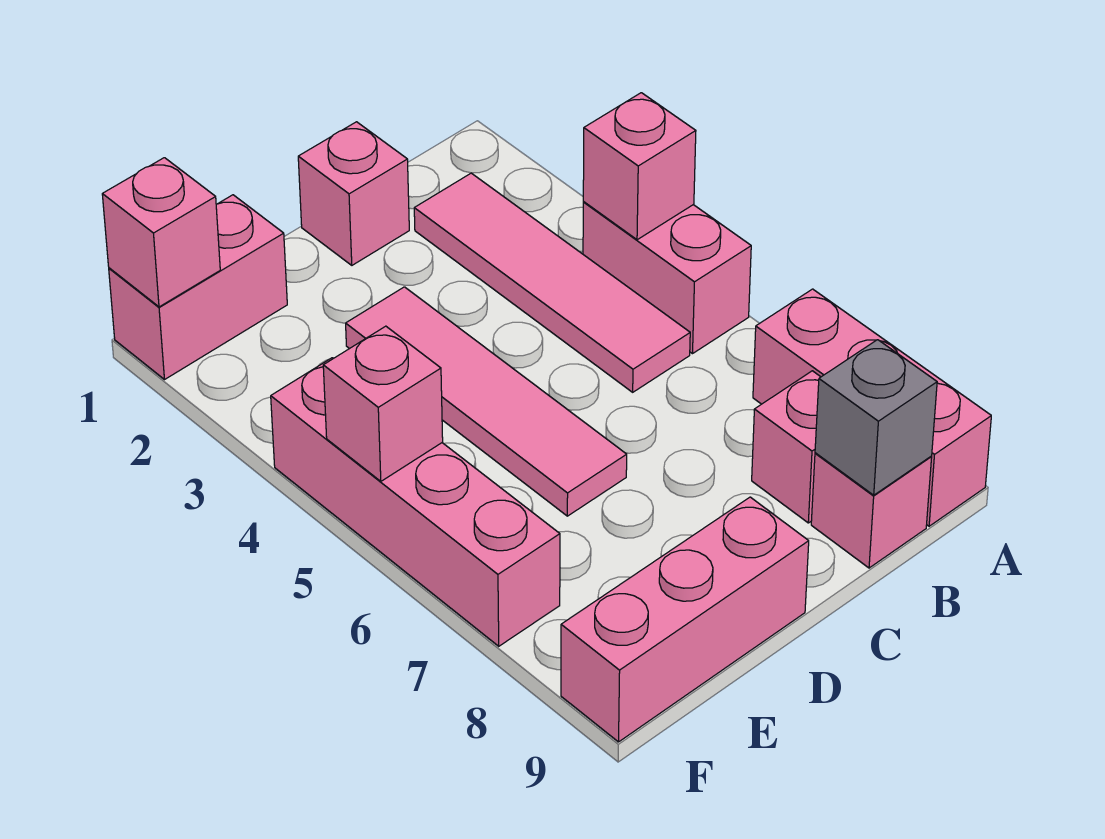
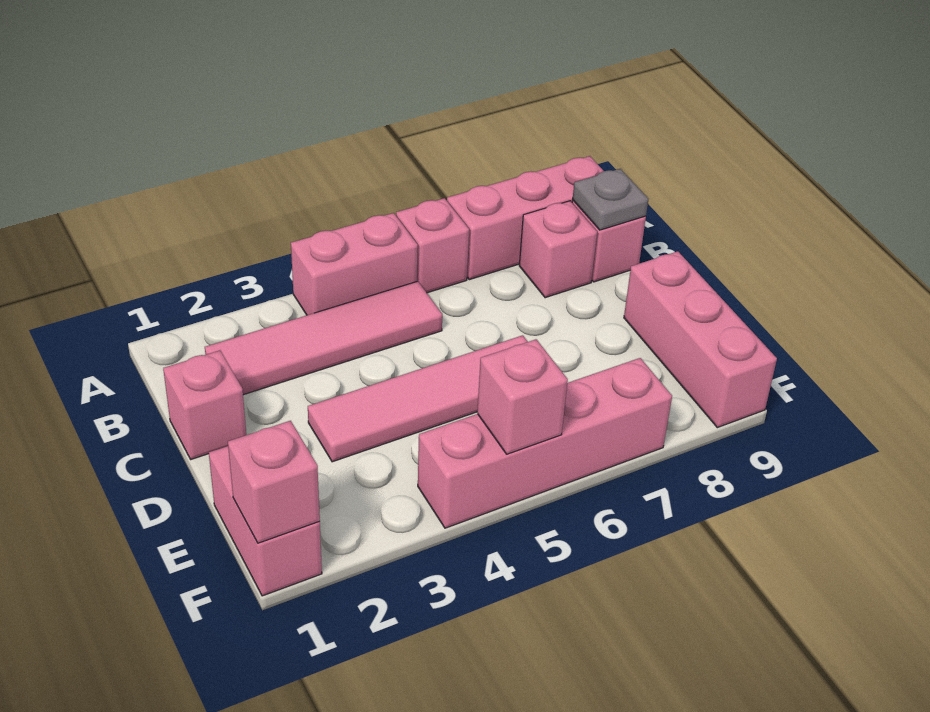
pink brick A4 level 2 -> pink brick A6 level 1
grey brick B9 level 2 -> grey plate B9 level 2

